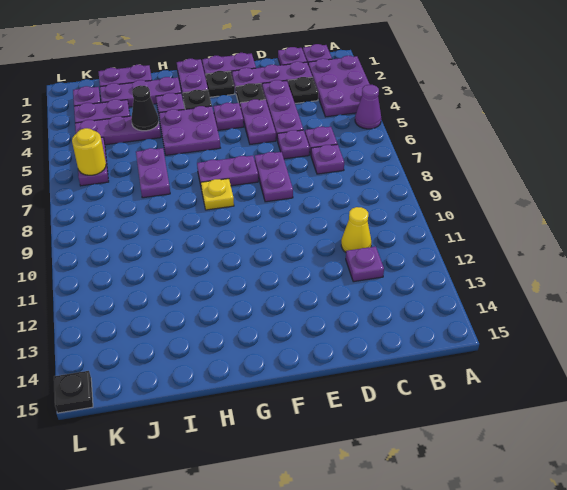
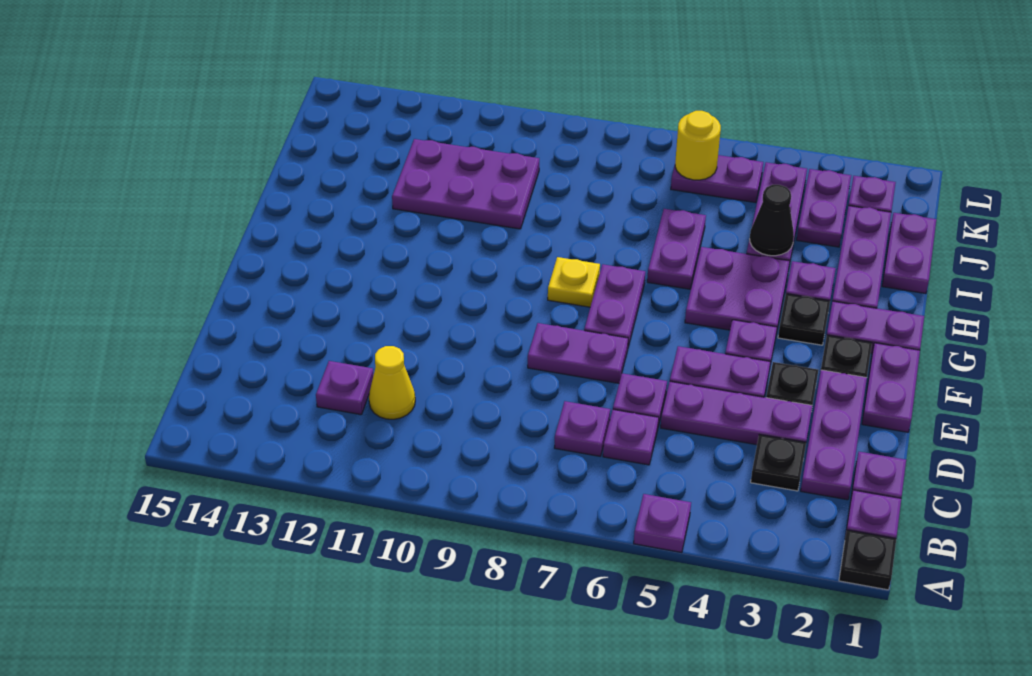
purple plate A2:B4 level 1 -> purple plate I10:J12 level 1
purple cone A5 level 1 -> purple plate A5 level 1
purple plate I6:I7 level 1 -> purple plate H6:I6 level 1
black plate L15 level 1 -> black plate A1 level 1

